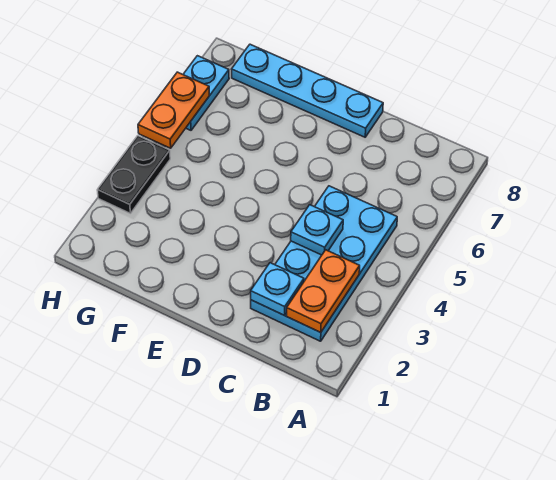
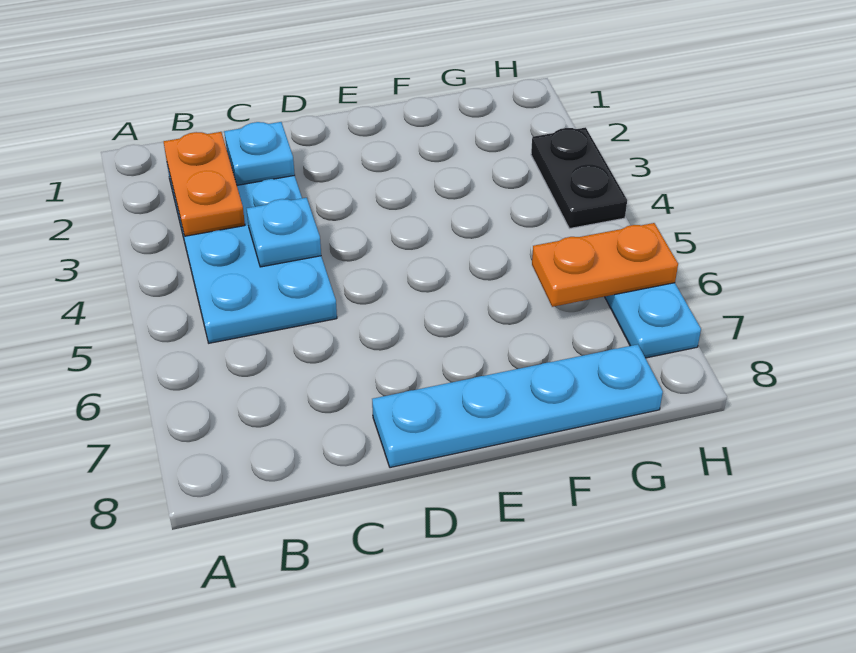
orange plate H5:H6 level 2 -> orange plate G6:H6 level 2

